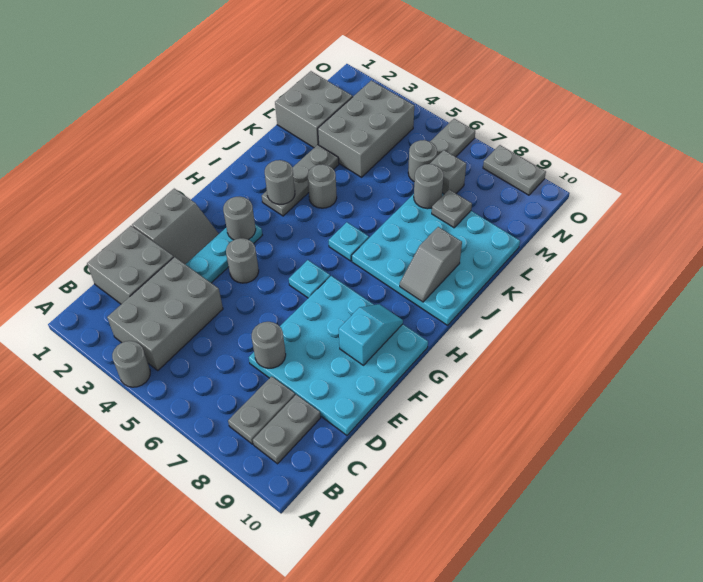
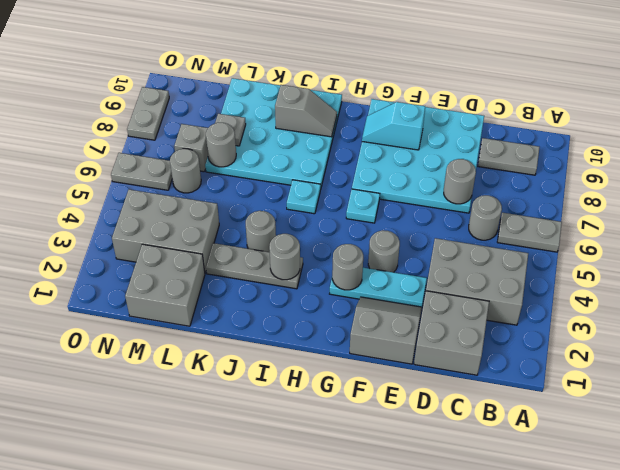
grey round brick A4 level 1 -> grey round brick C6 level 1
grey plate B8:C8 level 1 -> grey plate A6:B6 level 1

